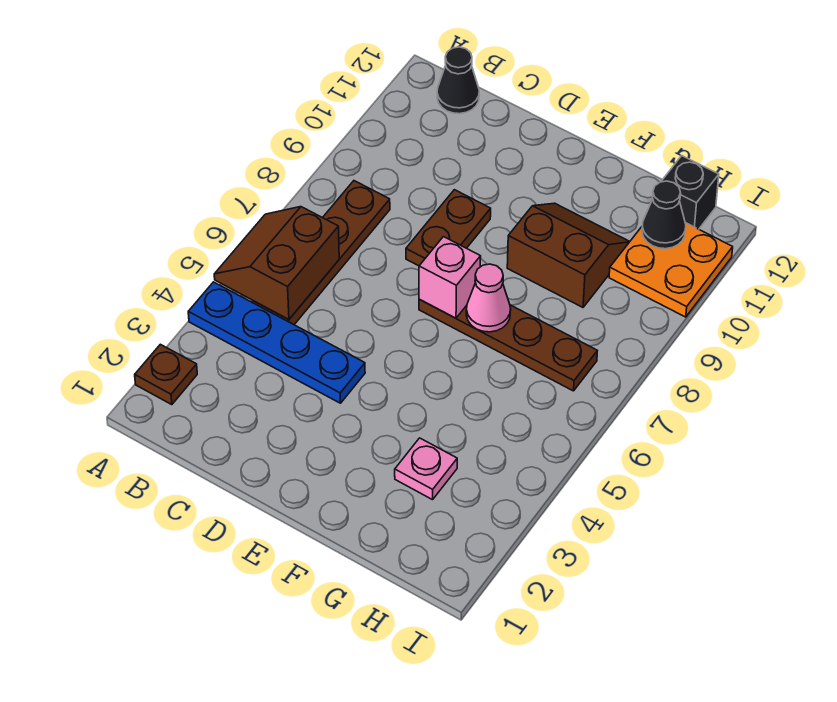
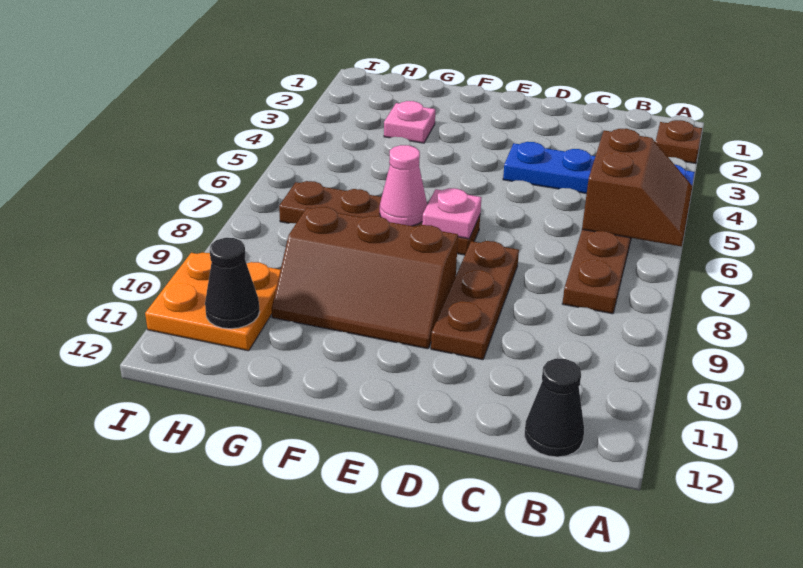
brown plate D8:D9 level 1 -> brown plate D8:D10 level 1
pink brick E7 level 2 -> pink plate E7 level 2
brown slope F9:G10 level 1 top 9 -> brown slope E9:G10 level 1 top 9
black brick H12 level 1 -> none

